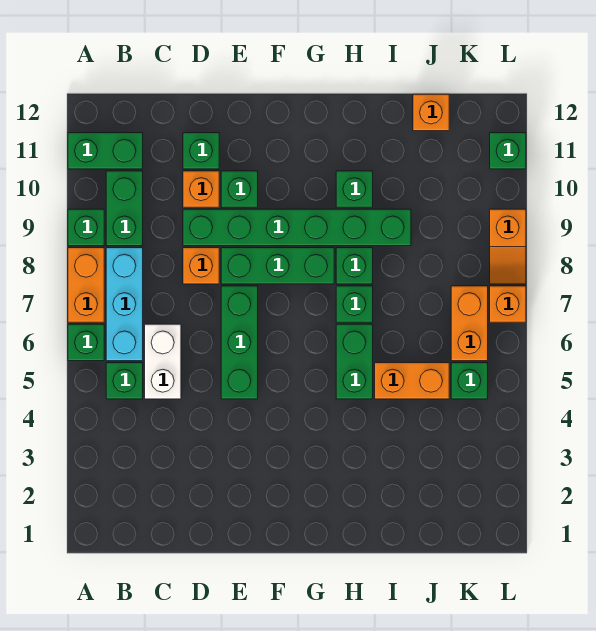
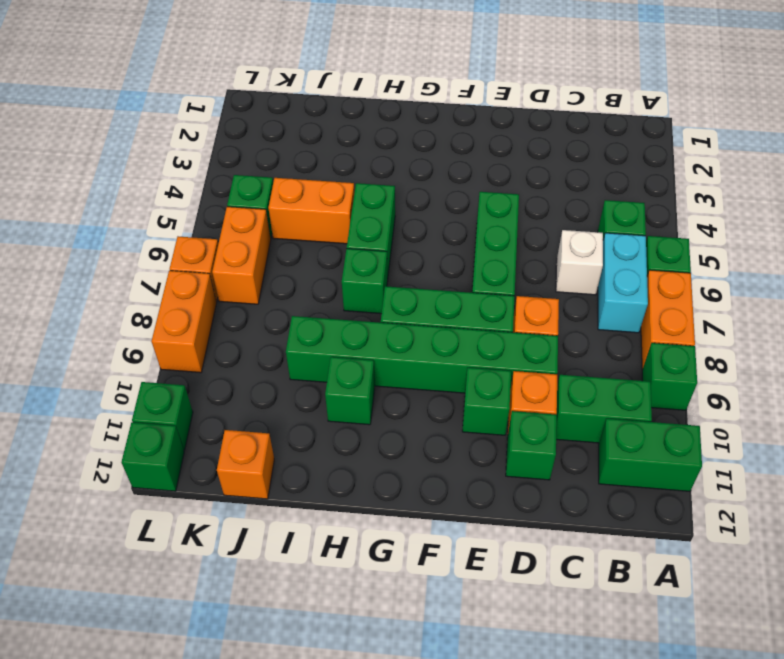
cyan brick B6:B8 level 1 -> cyan brick B6:B7 level 1
green brick B9:B10 level 1 -> green brick B10:C10 level 1
white brick C5:C6 level 1 -> white brick C6 level 1
green brick H8 level 1 -> green brick L12 level 1
orange slope L8:L9 level 1 top 9 -> orange brick L8:L9 level 1

